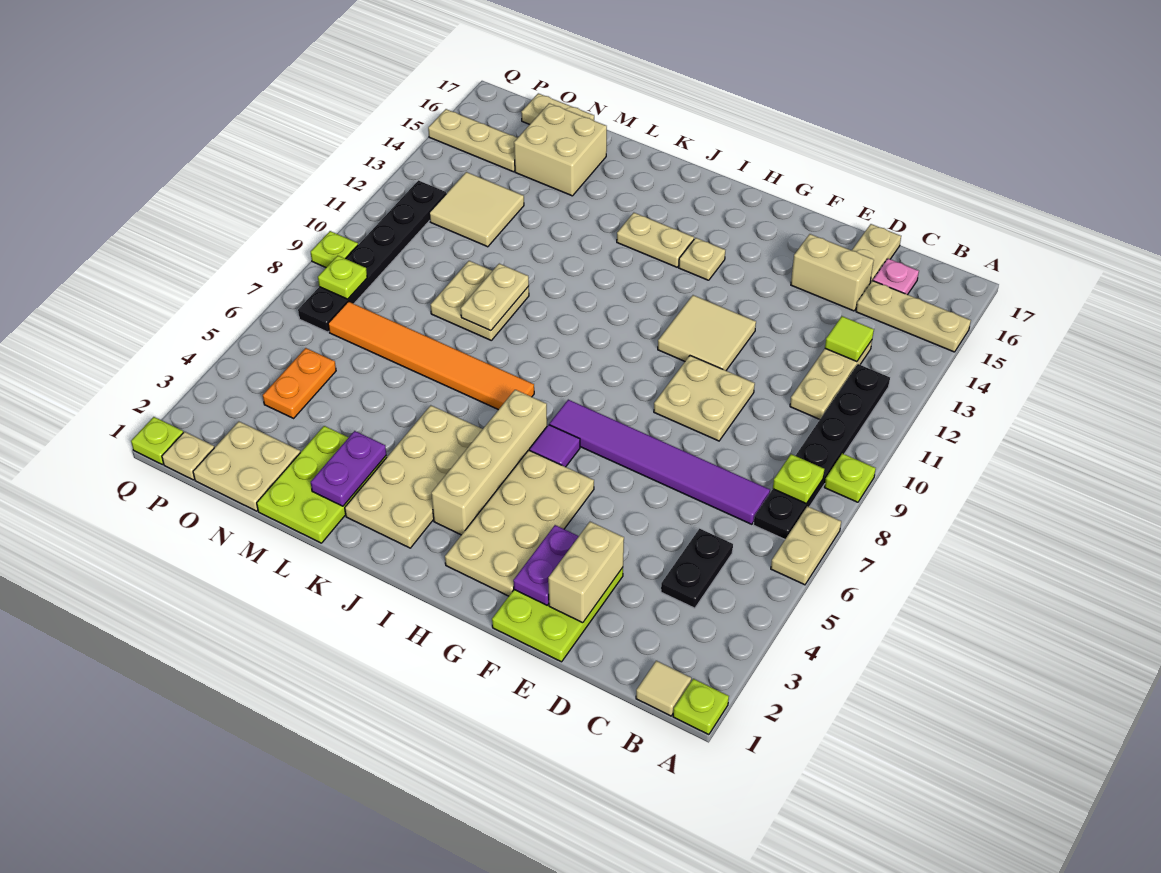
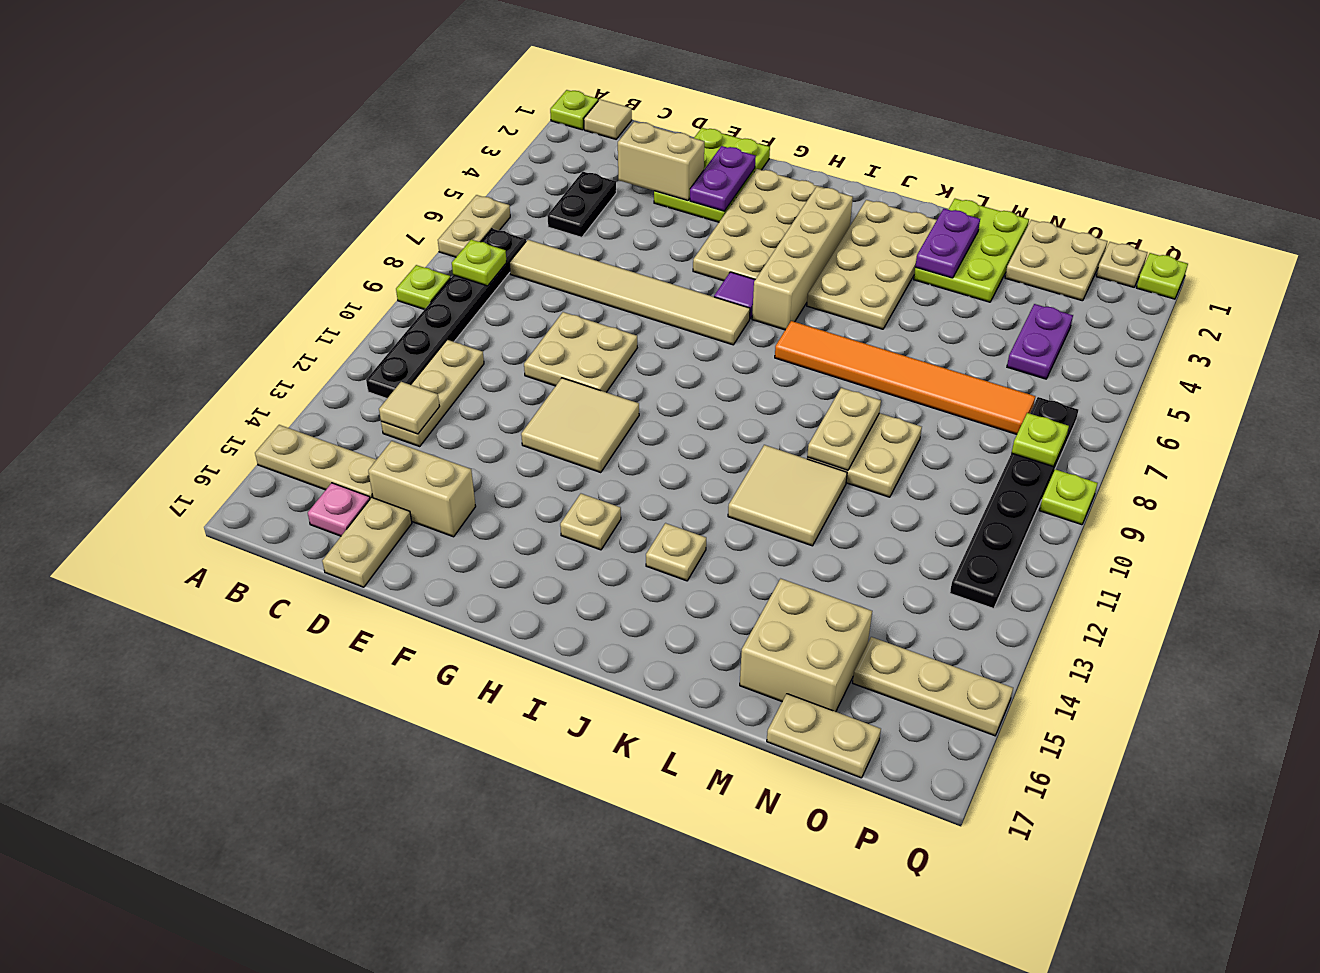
purple tile C7:H7 level 1 -> tan tile C7:H7 level 1
lime tile C13 level 2 -> tan tile C13 level 2
tan brick E2:E3 level 2 -> tan brick D3:E3 level 2
tan plate I14:J14 level 1 -> tan plate J14 level 1
tan tile N12:O13 level 1 -> tan tile K11:L12 level 1
orange plate O4:O5 level 1 -> purple plate O4:O5 level 1

